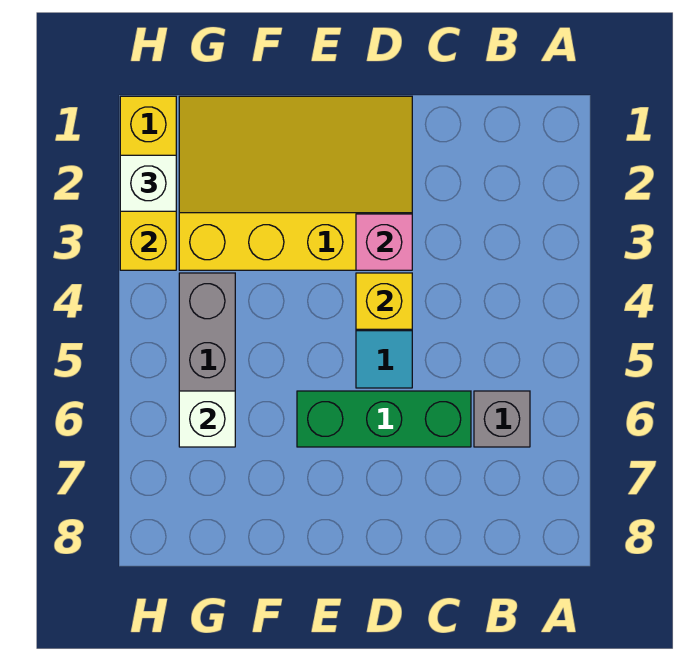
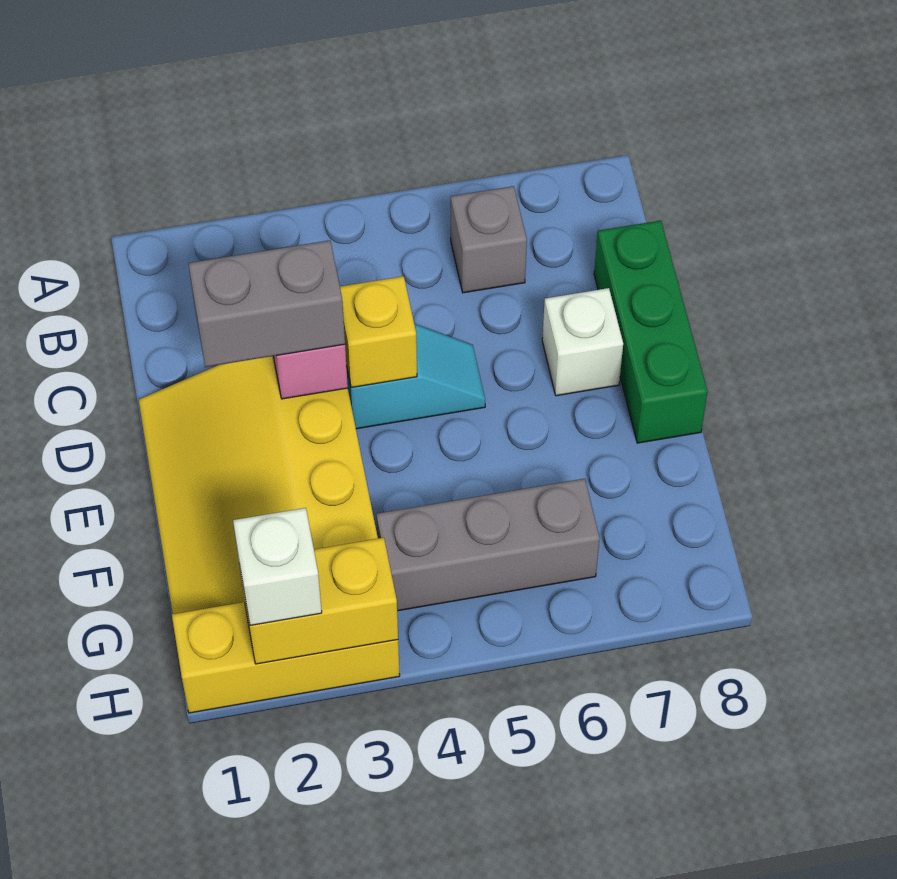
green brick C6:E6 level 1 -> green brick C8:E8 level 1
none -> grey brick D2:D3 level 3
white brick G6 level 2 -> white brick D7 level 1

